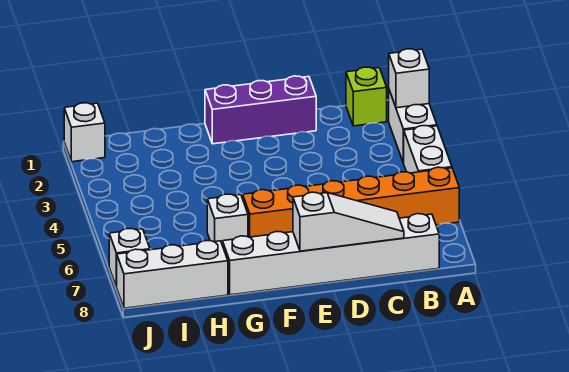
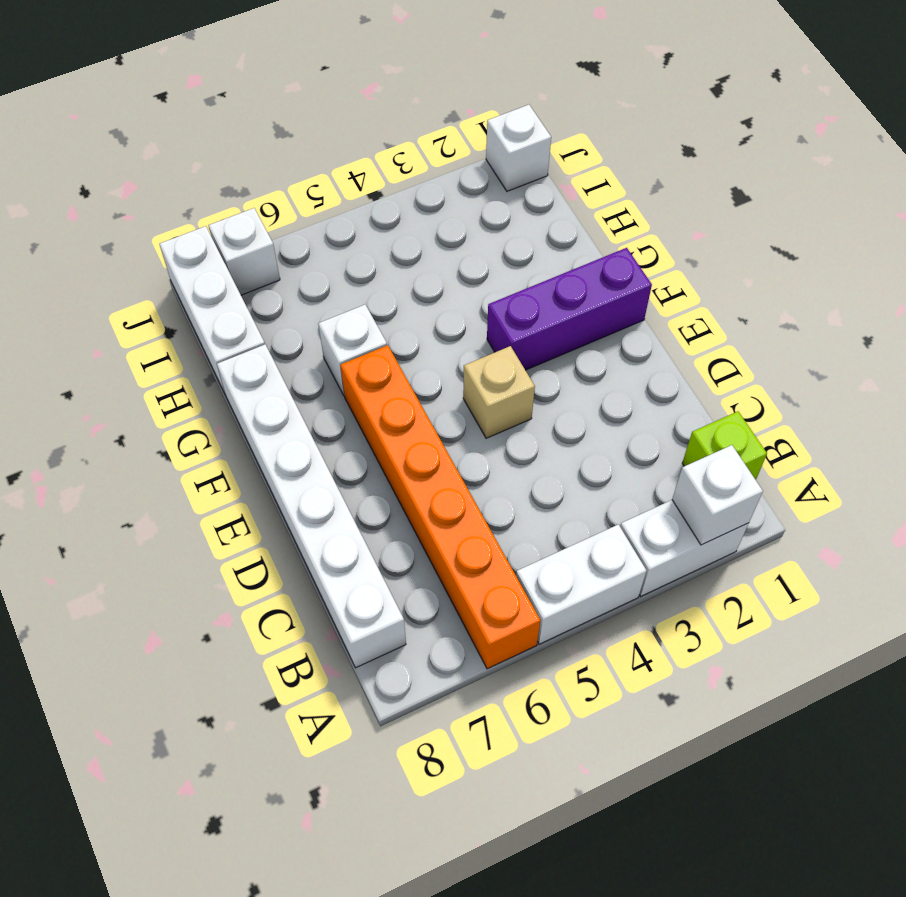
white slope C8:E8 level 2 top E -> none
purple brick D1:F1 level 1 -> purple brick F1:F3 level 1
none -> tan brick E4 level 1

